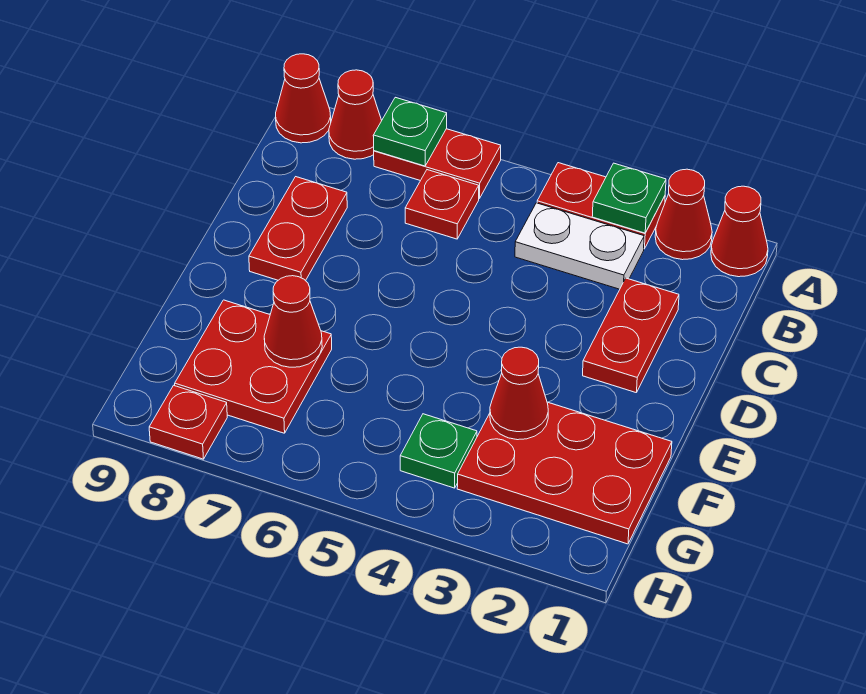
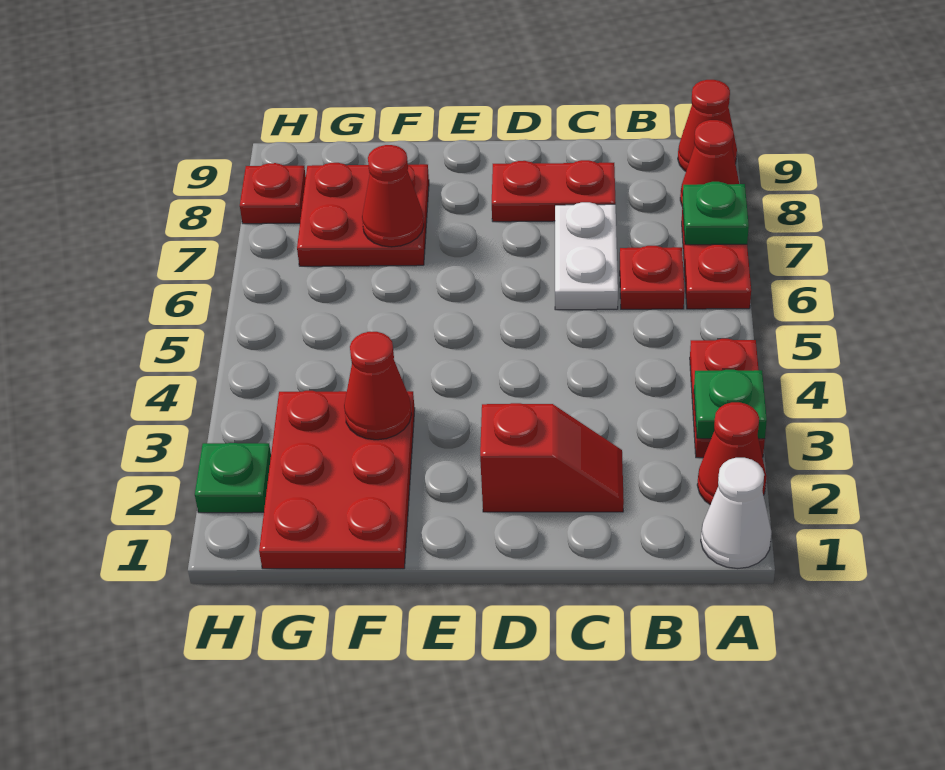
red cone A1 level 1 -> white cone A1 level 1
white plate B3:B4 level 1 -> white plate C6:C7 level 1
red plate C2:D2 level 1 -> red slope C2:D2 level 1 top D
green plate G4 level 1 -> green plate H2 level 1

